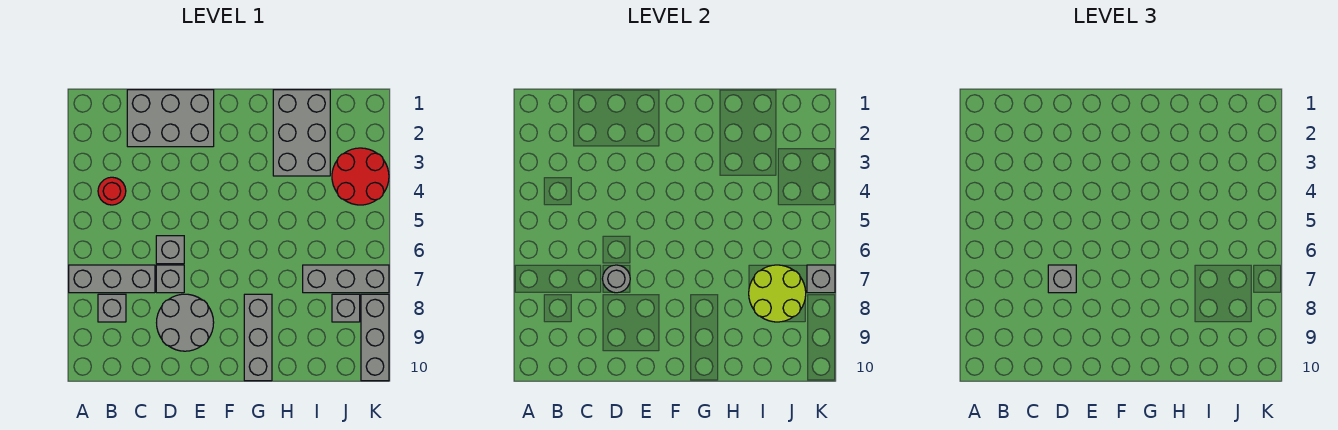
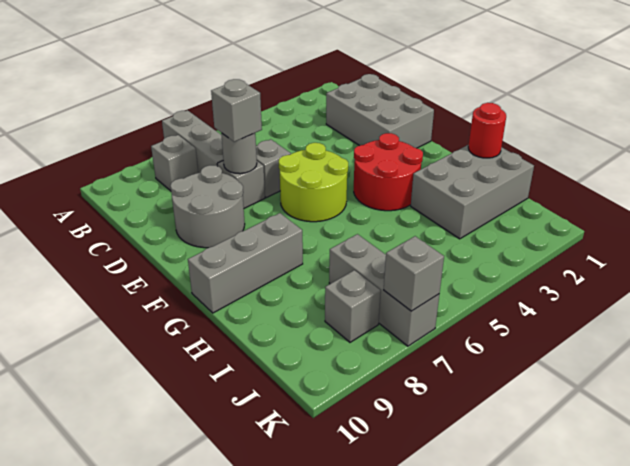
red round brick B4 level 1 -> red round brick H1 level 2
lime round brick I7:J8 level 2 -> lime round brick E5:F6 level 1
red round brick J3:K4 level 1 -> red round brick F3:G4 level 1
grey brick K8:K10 level 1 -> none

